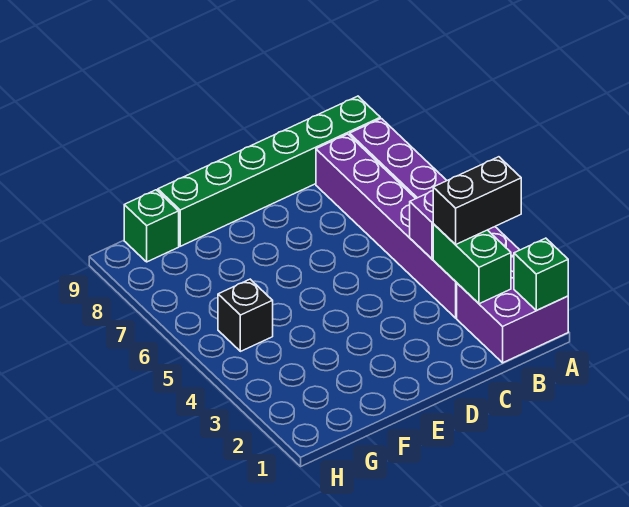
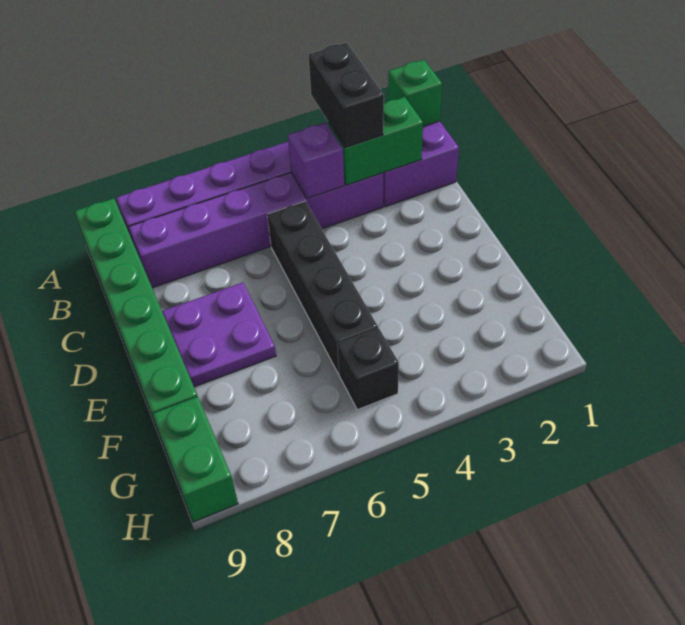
none -> black brick C5:F5 level 1
none -> purple plate D7:E8 level 1
green brick G9 level 1 -> green brick G9:H9 level 1

